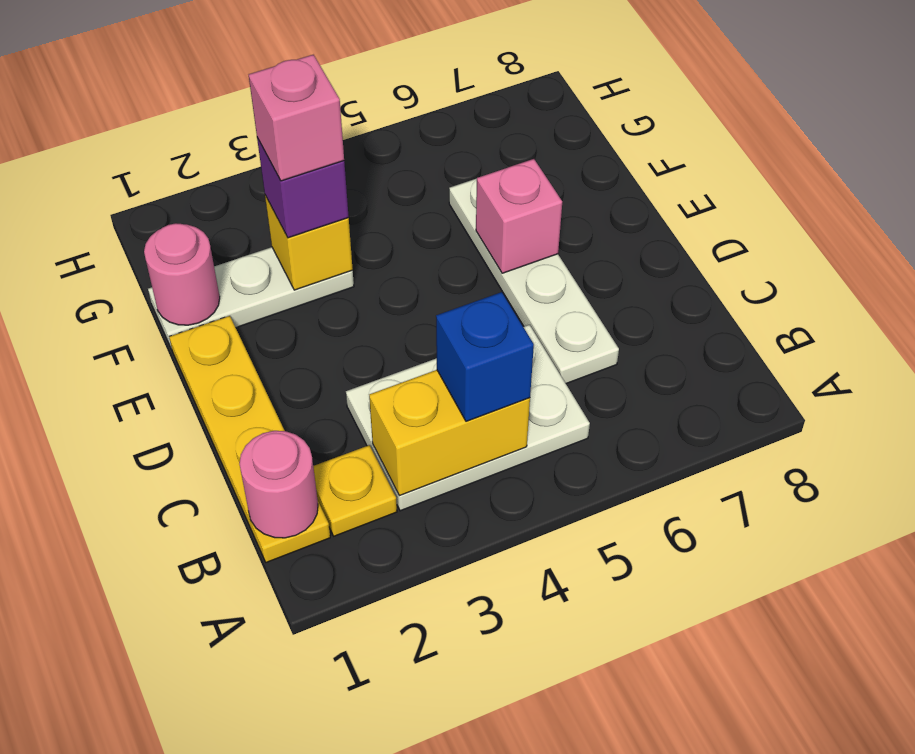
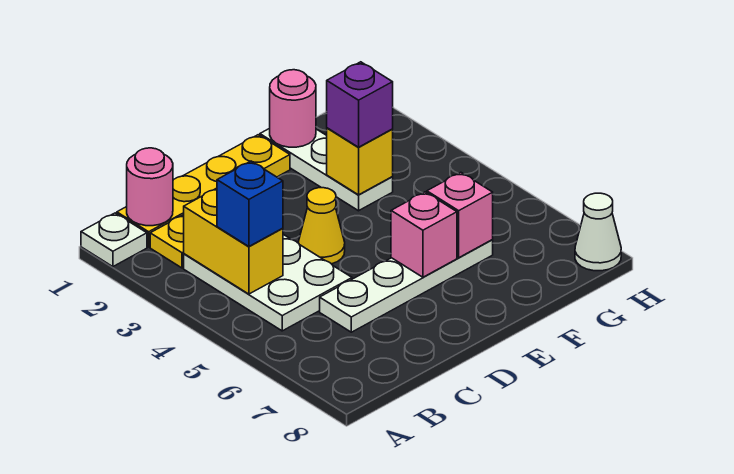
none -> white plate A1 level 1
none -> yellow cone D4 level 1
pink brick F3 level 4 -> pink brick F6 level 2
none -> white cone H8 level 1

